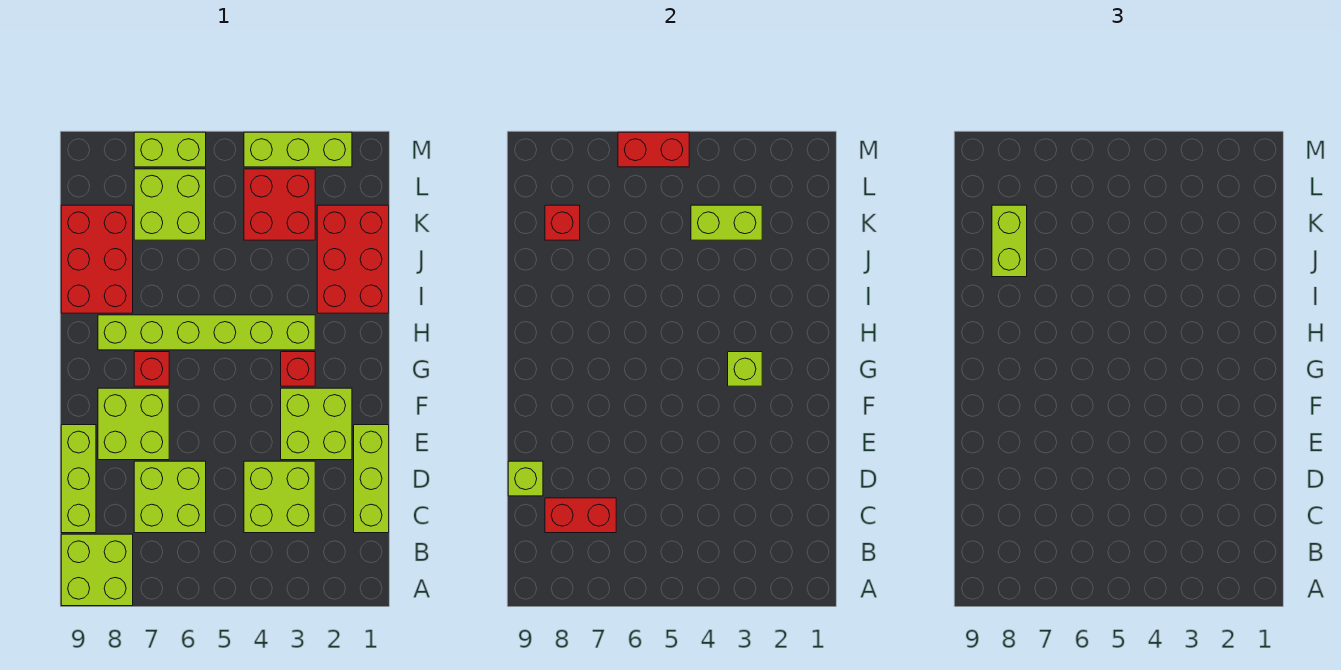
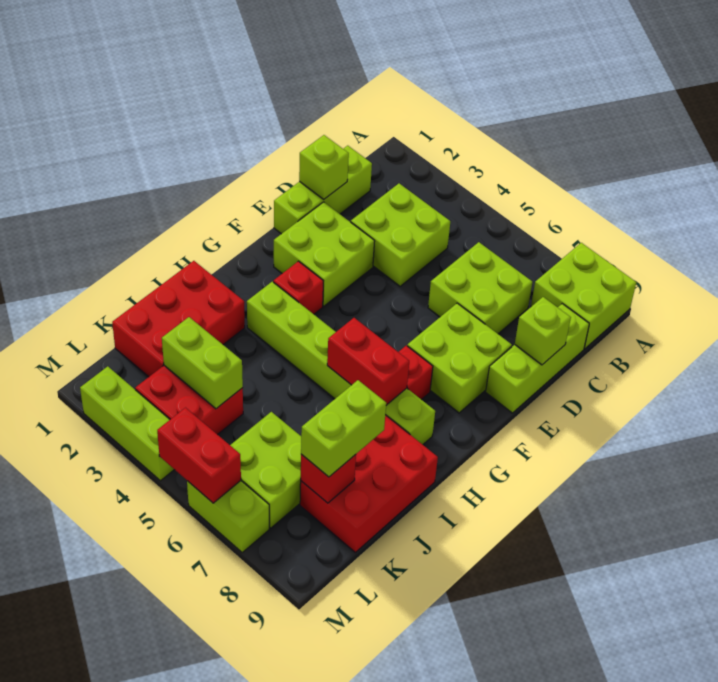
red brick C7:C8 level 2 -> red brick H6:H7 level 2
lime brick G3 level 2 -> lime brick D1 level 2

